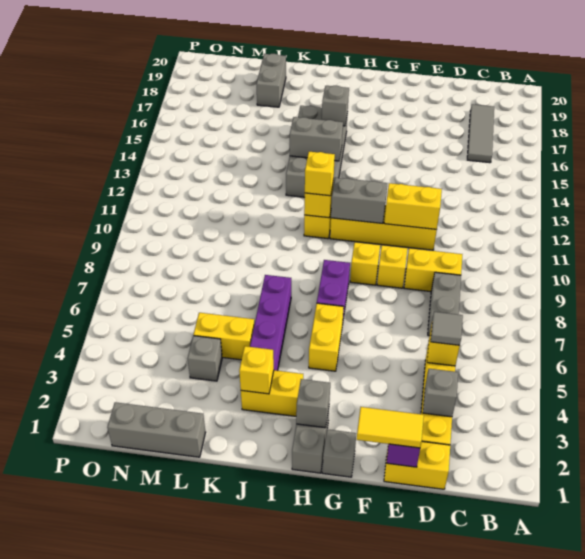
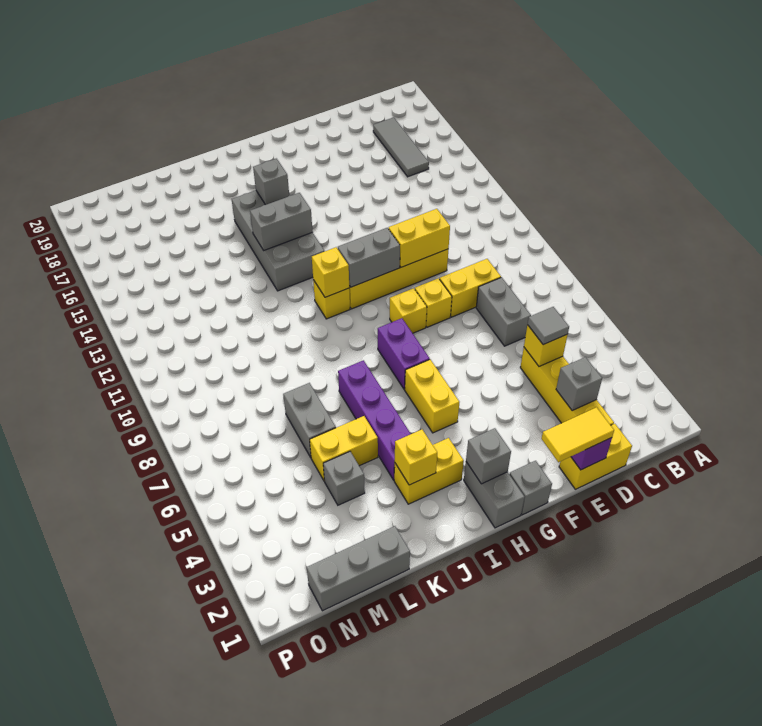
yellow brick I11 level 3 -> none
grey brick L18:L19 level 1 -> grey brick L6:L7 level 1

